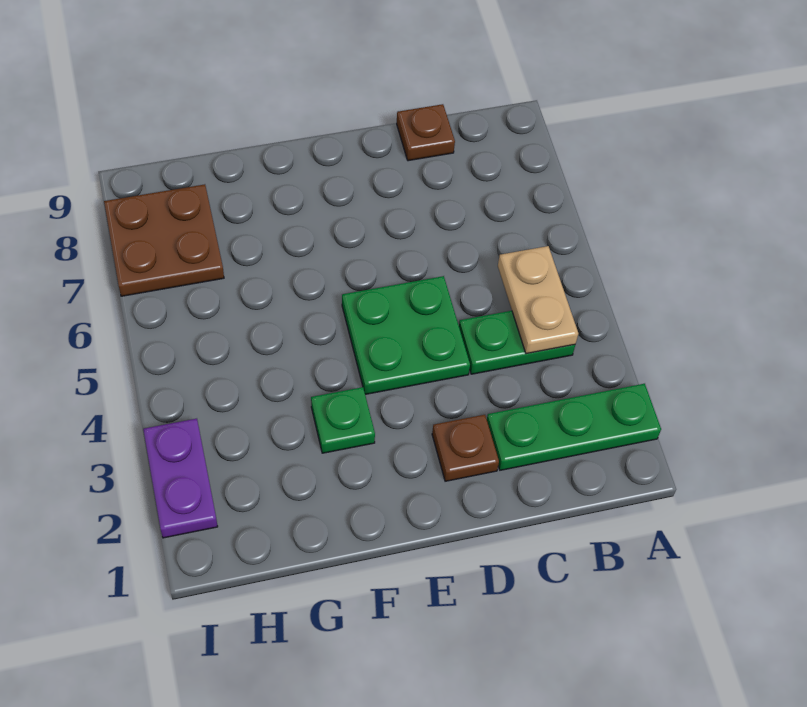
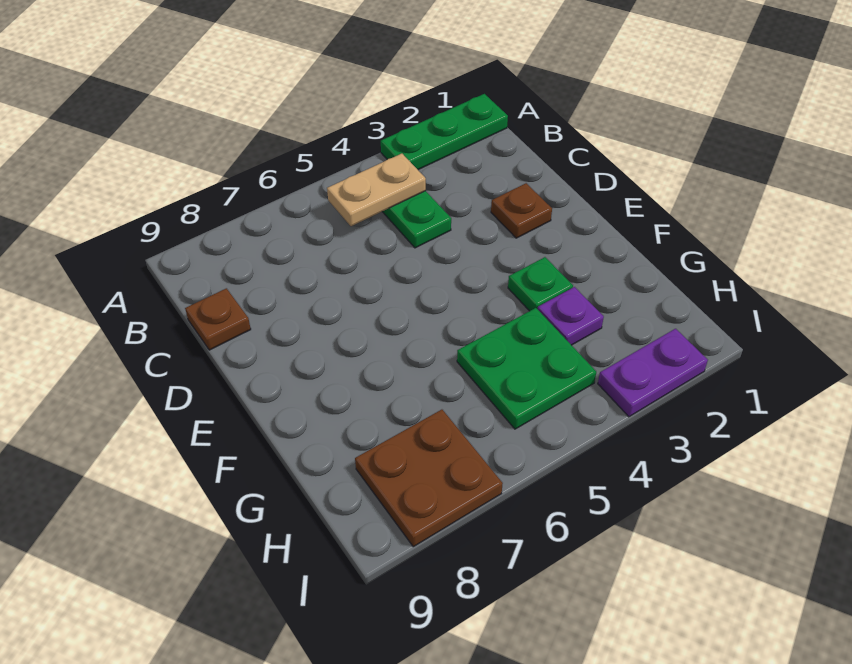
green plate A2:C2 level 1 -> green plate A1:A3 level 1
green plate D4:E5 level 1 -> green plate G4:H5 level 1
none -> purple plate G3 level 1

